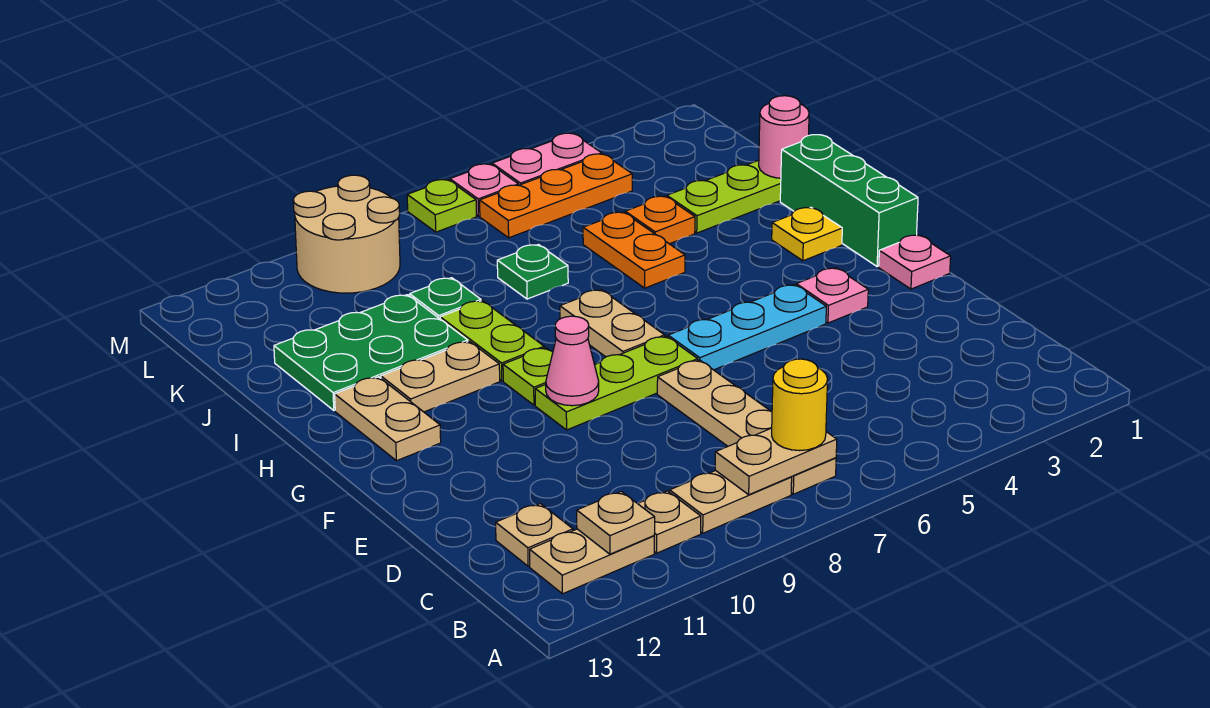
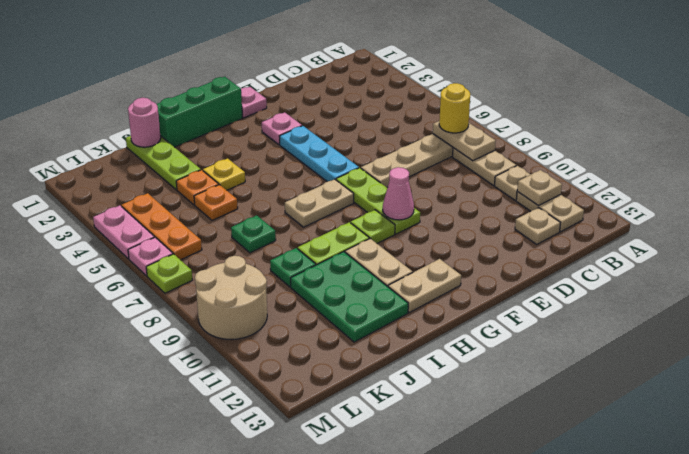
yellow plate H2 level 1 -> yellow plate I4 level 1
orange plate I5:J5 level 1 -> orange plate J5 level 1

